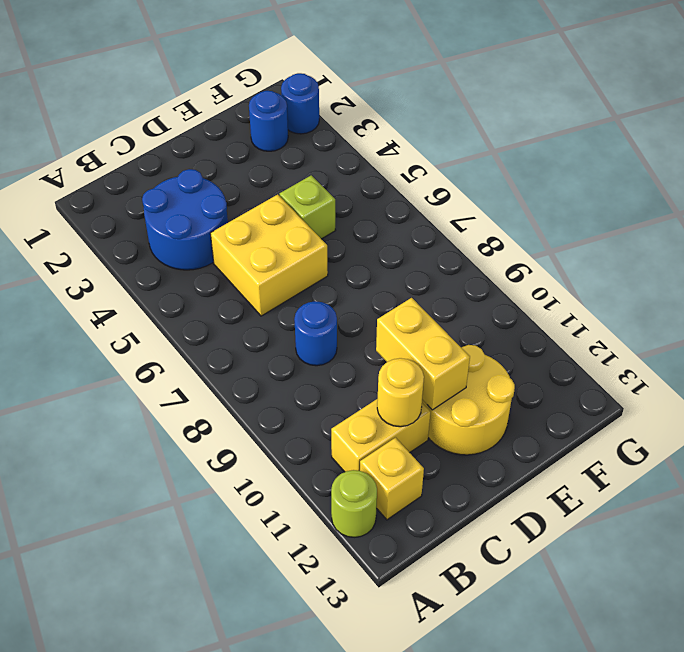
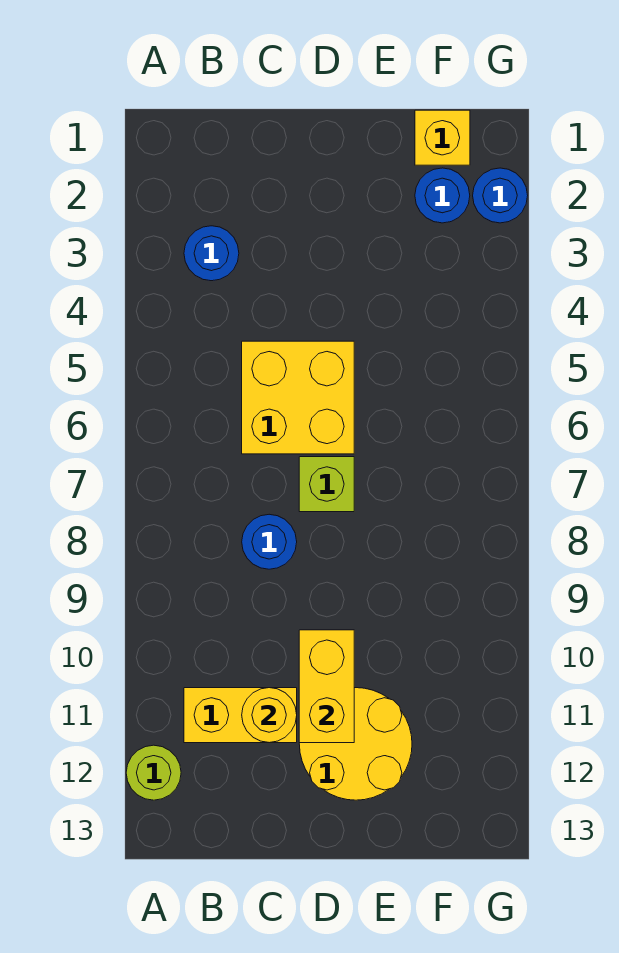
blue round brick B3:C4 level 1 -> blue round brick B3 level 1
yellow brick B12 level 1 -> yellow brick F1 level 1
lime brick E5 level 1 -> lime brick D7 level 1

